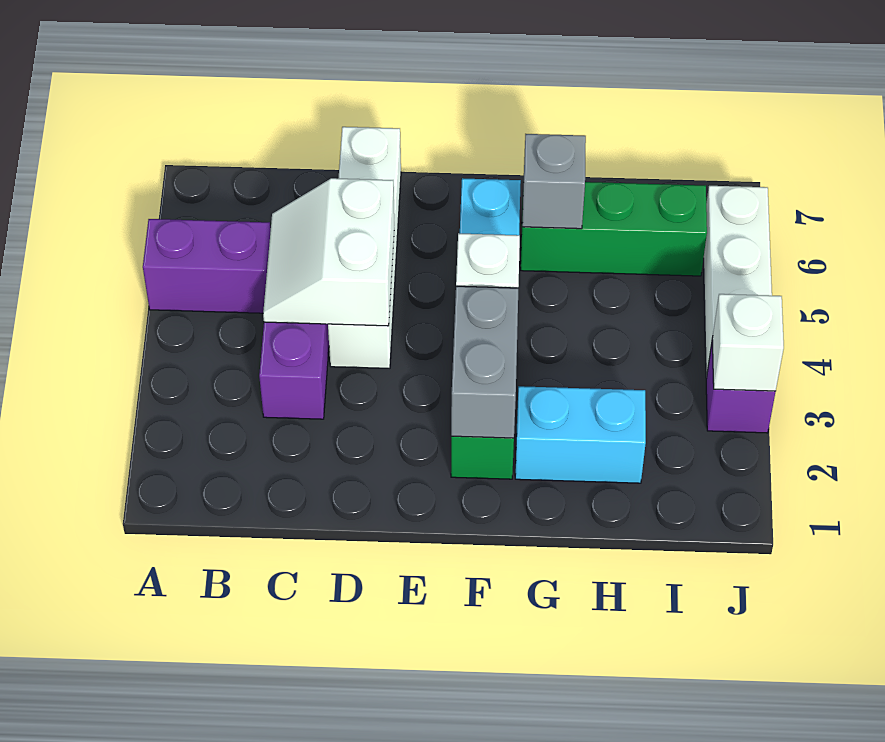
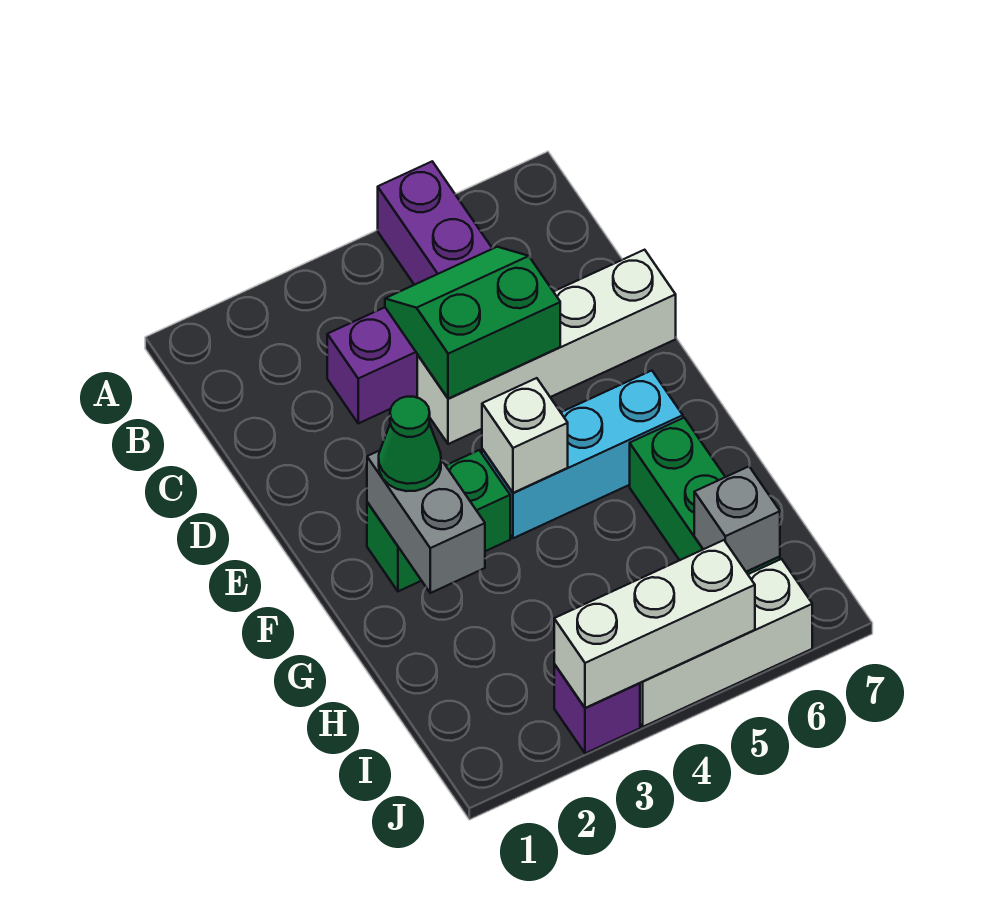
white slope C4:D5 level 2 top D -> green slope C4:D5 level 2 top D
grey brick F2:F3 level 2 -> grey brick F2:G2 level 2
none -> green cone F2 level 3
cyan brick G2:H2 level 1 -> none
grey brick G6 level 2 -> grey brick I6 level 2
white brick J3 level 2 -> white brick J3:J5 level 2

